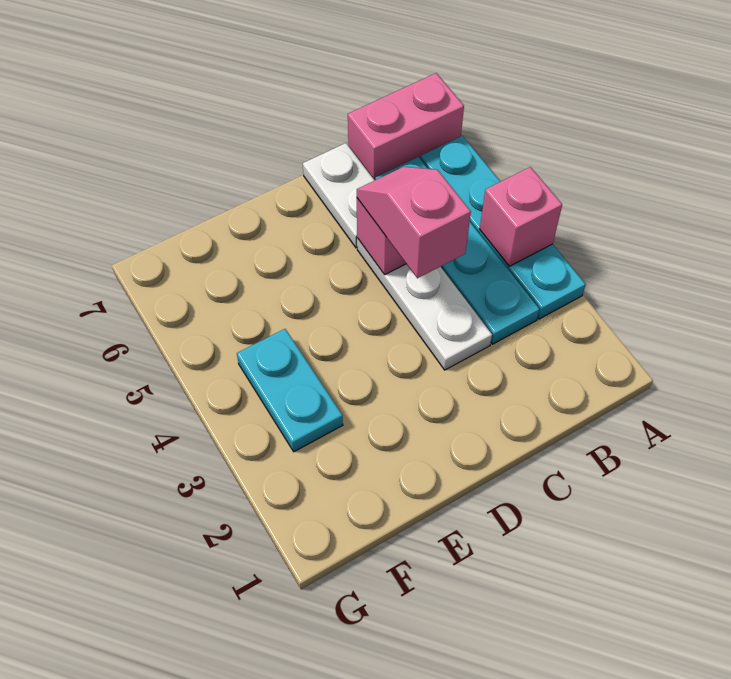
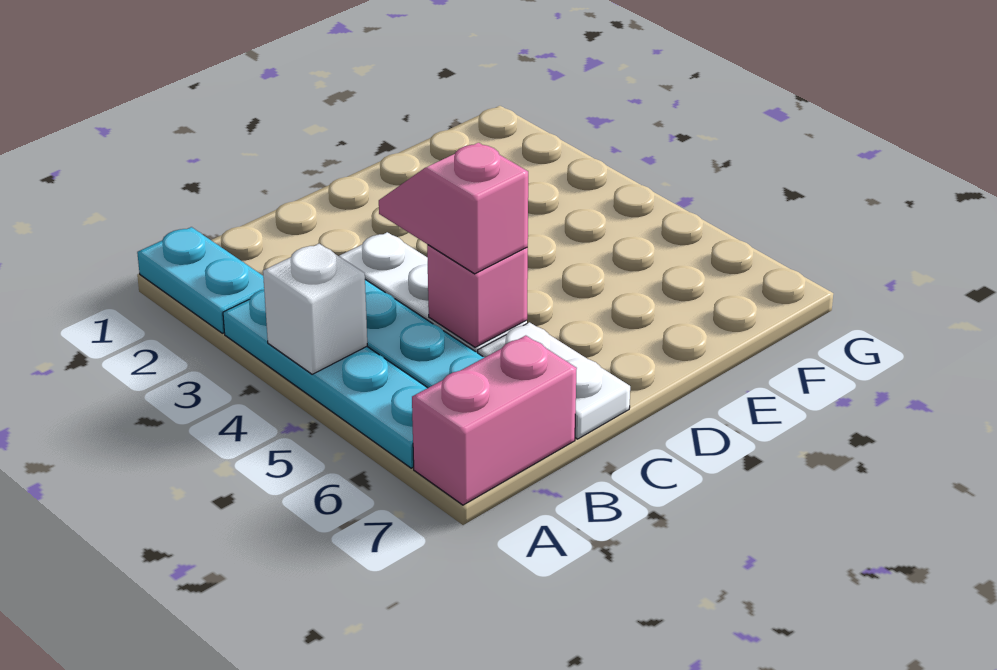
pink brick A4 level 2 -> white brick A4 level 2
pink slope C4:C5 level 3 top 4 -> pink slope C4:C5 level 3 top 5
cyan plate F3:F4 level 1 -> cyan plate A1:A2 level 1

